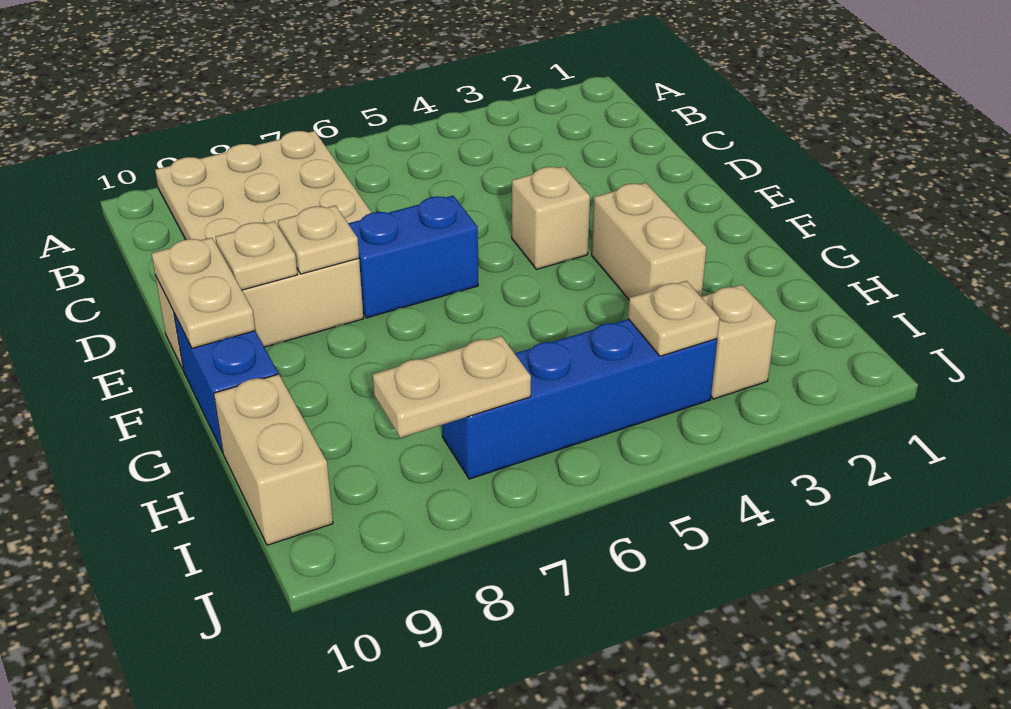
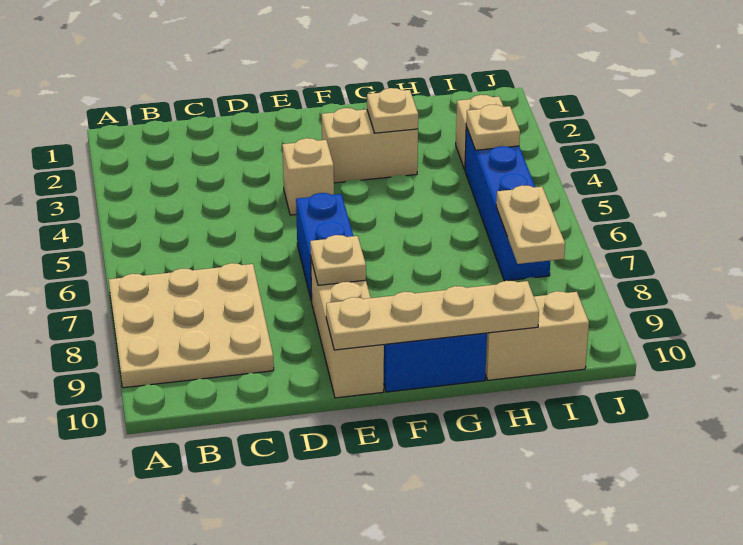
tan plate E9 level 2 -> tan plate G3 level 2
tan plate E10:F10 level 2 -> tan plate E10:H10 level 2

